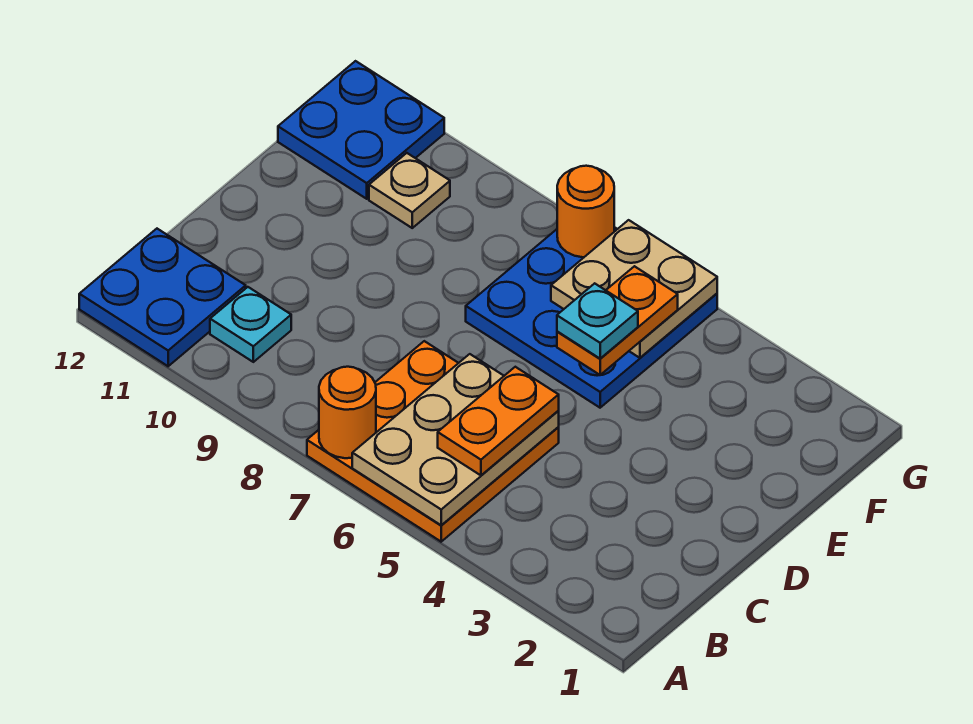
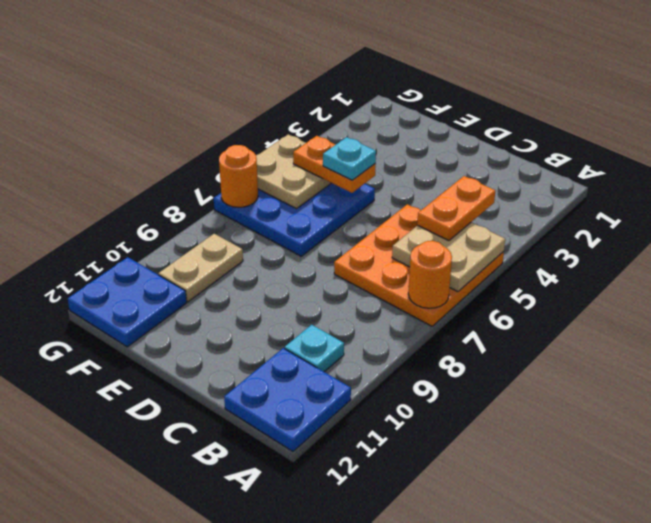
tan plate A5:C6 level 2 -> tan plate A5:B6 level 2
orange plate B5:C5 level 3 -> orange plate B4:B5 level 3
tan plate F10 level 1 -> tan plate F9:F10 level 1

